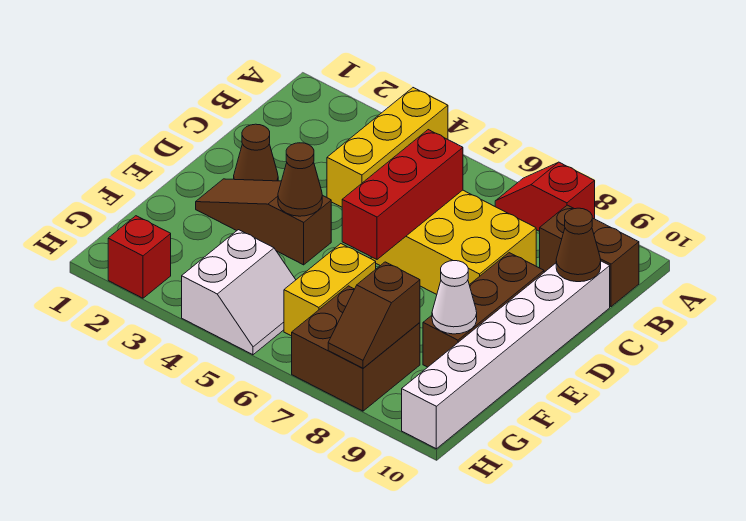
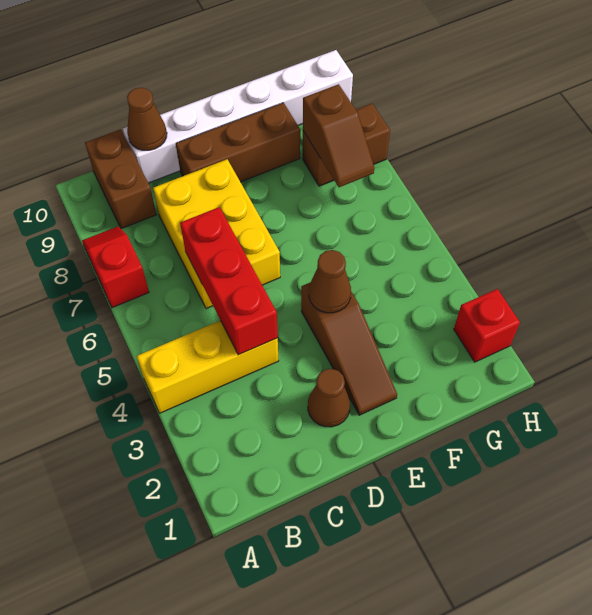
red slope A7:A8 level 1 top 8 -> red slope A7:A8 level 1 top 7
red brick C6:E6 level 2 -> red brick C4:C6 level 2
yellow brick F6:G6 level 1 -> none
white cone F9 level 2 -> none
white slope G4:H5 level 1 top 4 -> none
brown brick G7:H8 level 1 -> brown brick G8:H8 level 1
brown slope G8:H8 level 2 top G -> brown slope G7:G8 level 2 top 8

